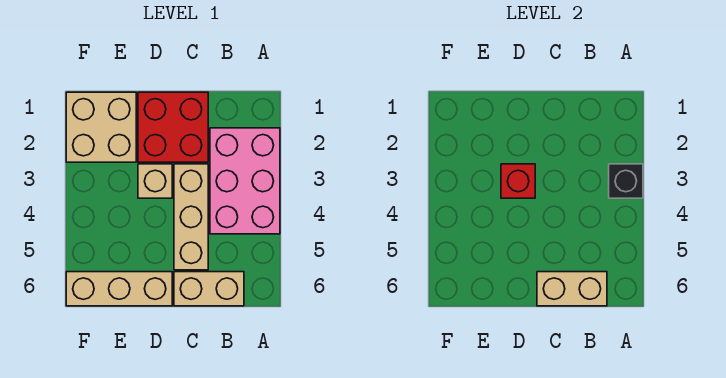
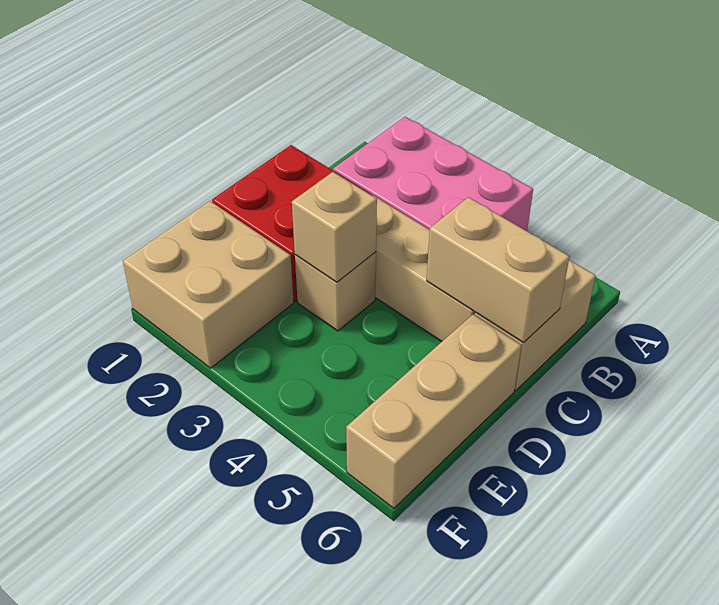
black brick A3 level 2 -> none
tan brick B6:C6 level 2 -> tan brick C5:C6 level 2
red brick D3 level 2 -> tan brick D3 level 2

